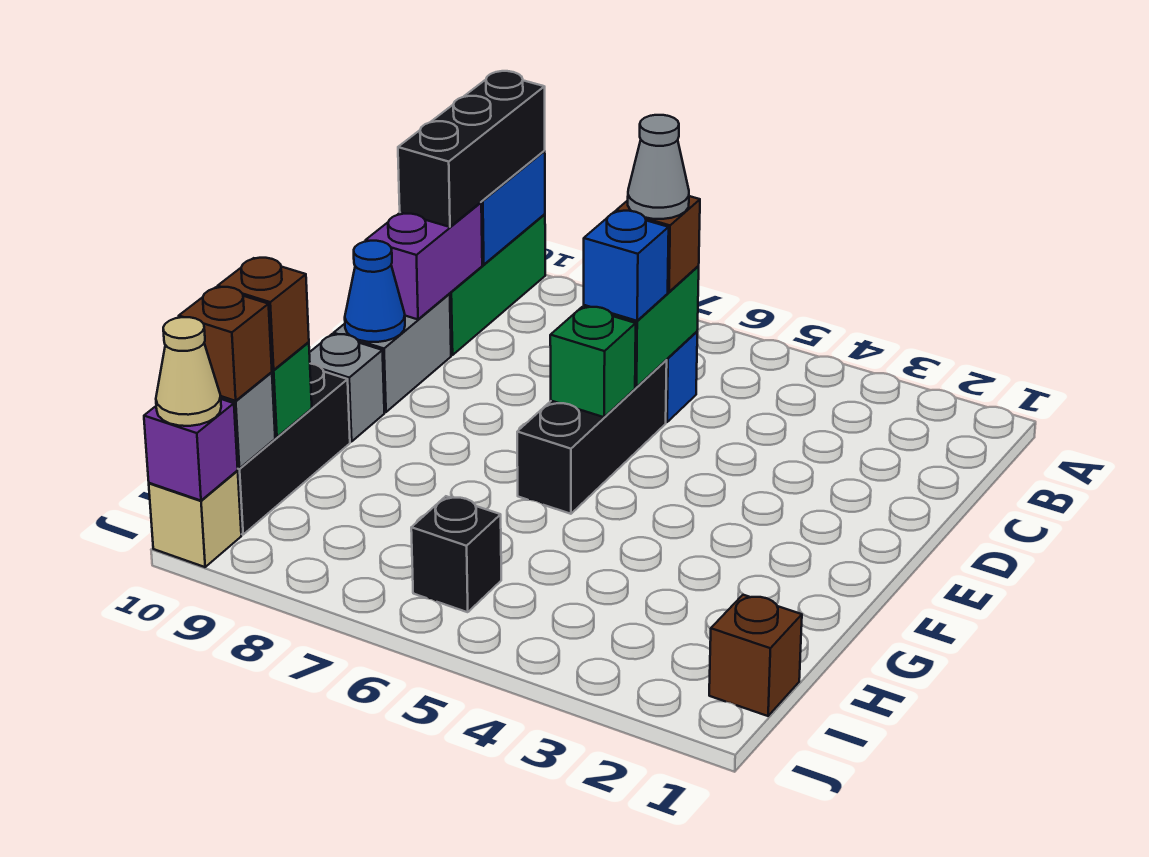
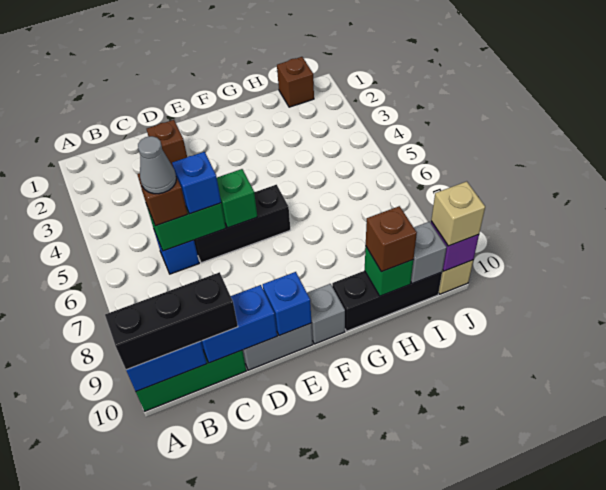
purple brick C10:D10 level 2 -> blue brick C10:D10 level 2
blue cone E10 level 2 -> blue brick E10 level 2
black brick I6 level 1 -> none
brown brick I10 level 3 -> brown brick D2 level 1
tan cone J10 level 3 -> tan brick J10 level 3

